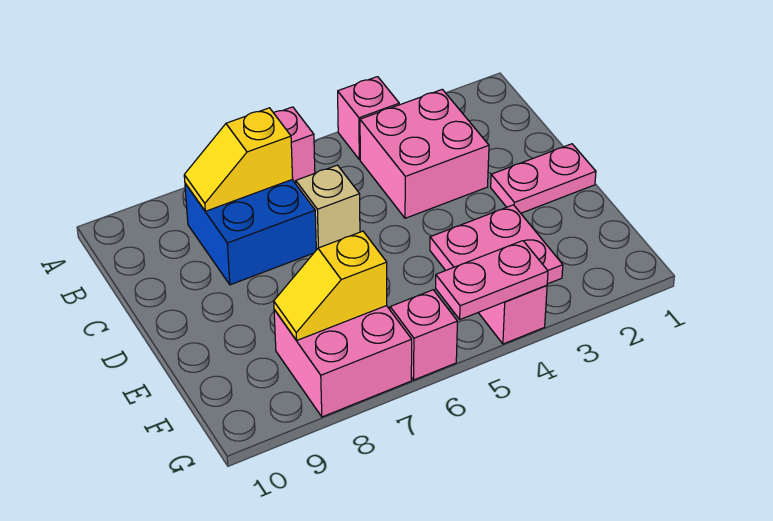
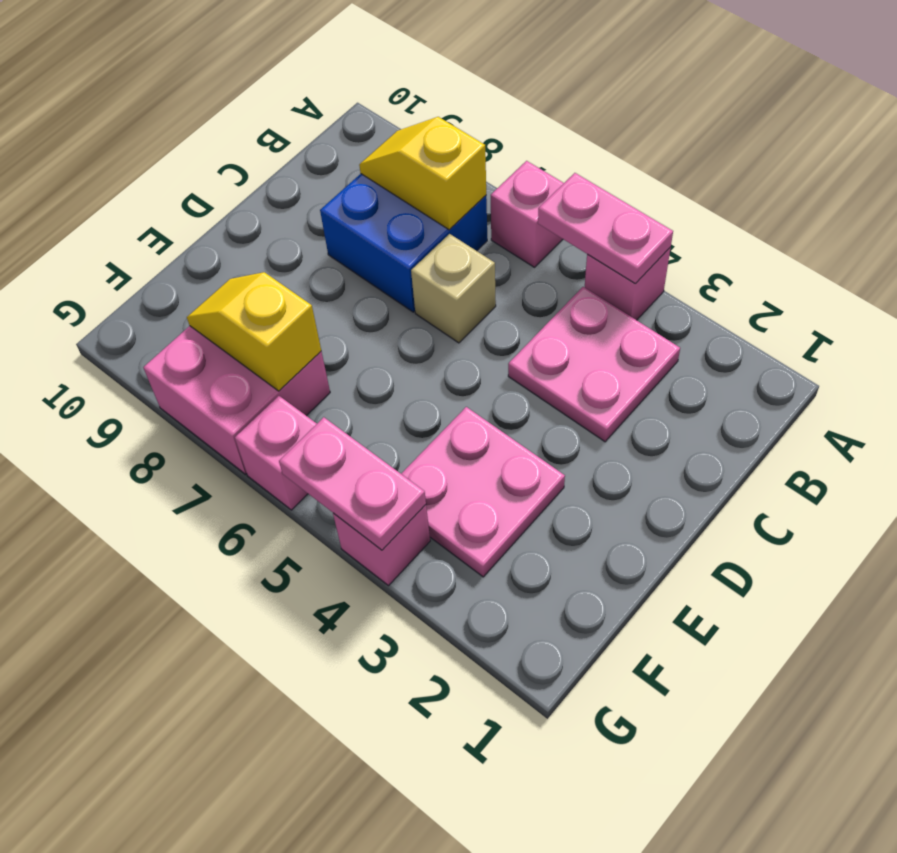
pink brick B3:C4 level 1 -> pink plate B3:C4 level 1
pink plate D1:D2 level 1 -> pink plate A4:A5 level 2

